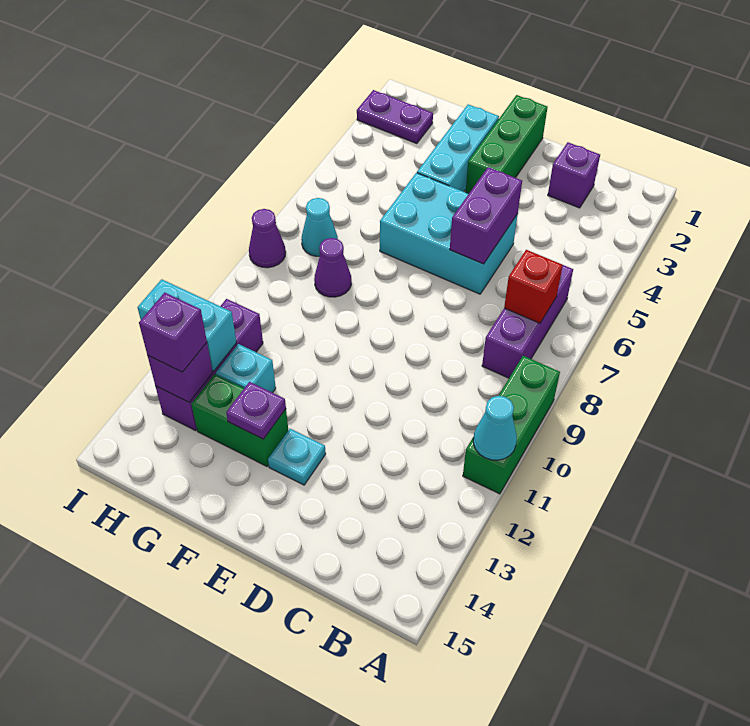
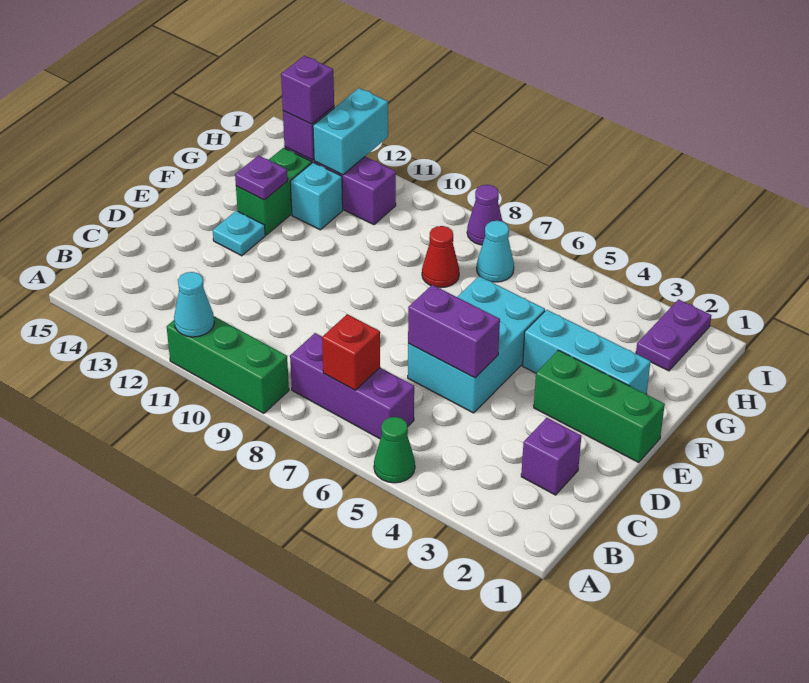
none -> green cone A5 level 1
purple cone G8 level 1 -> red cone G8 level 1

